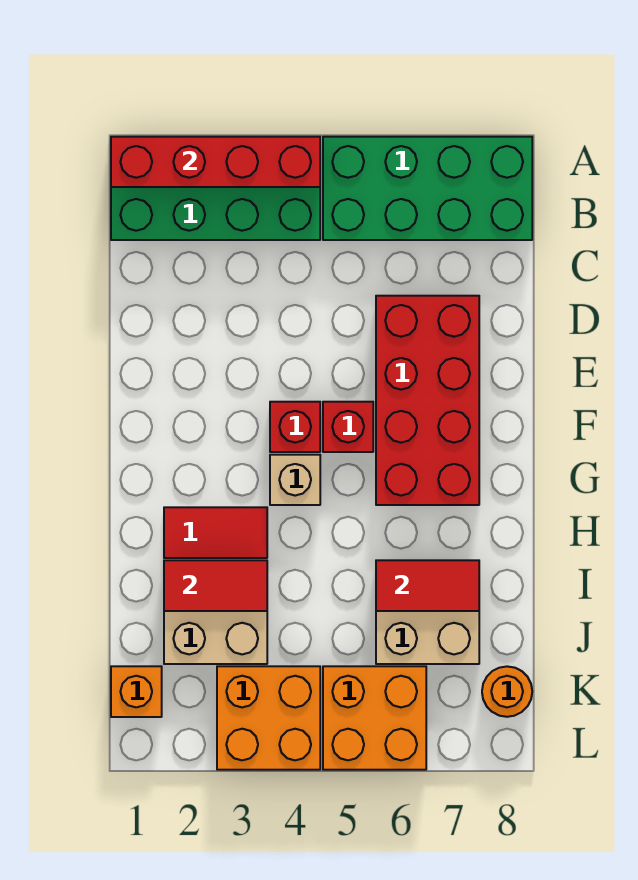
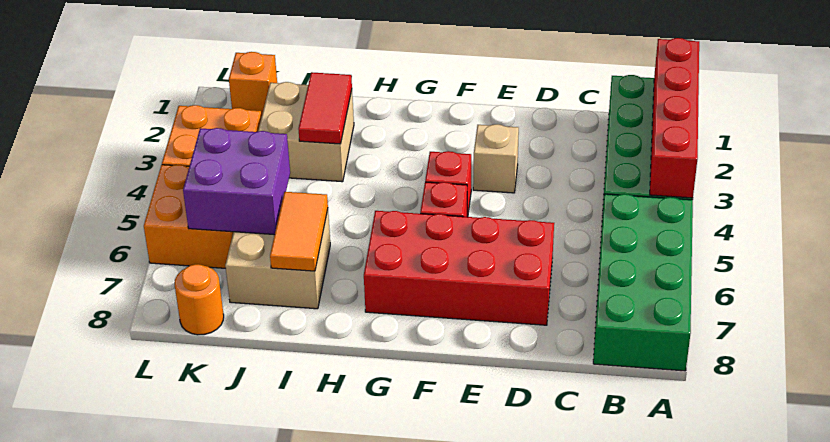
tan brick G4 level 1 -> tan brick E3 level 1
red tile H2:H3 level 1 -> none
red tile I6:I7 level 2 -> orange tile I6:I7 level 2
none -> purple brick J5:K6 level 2

